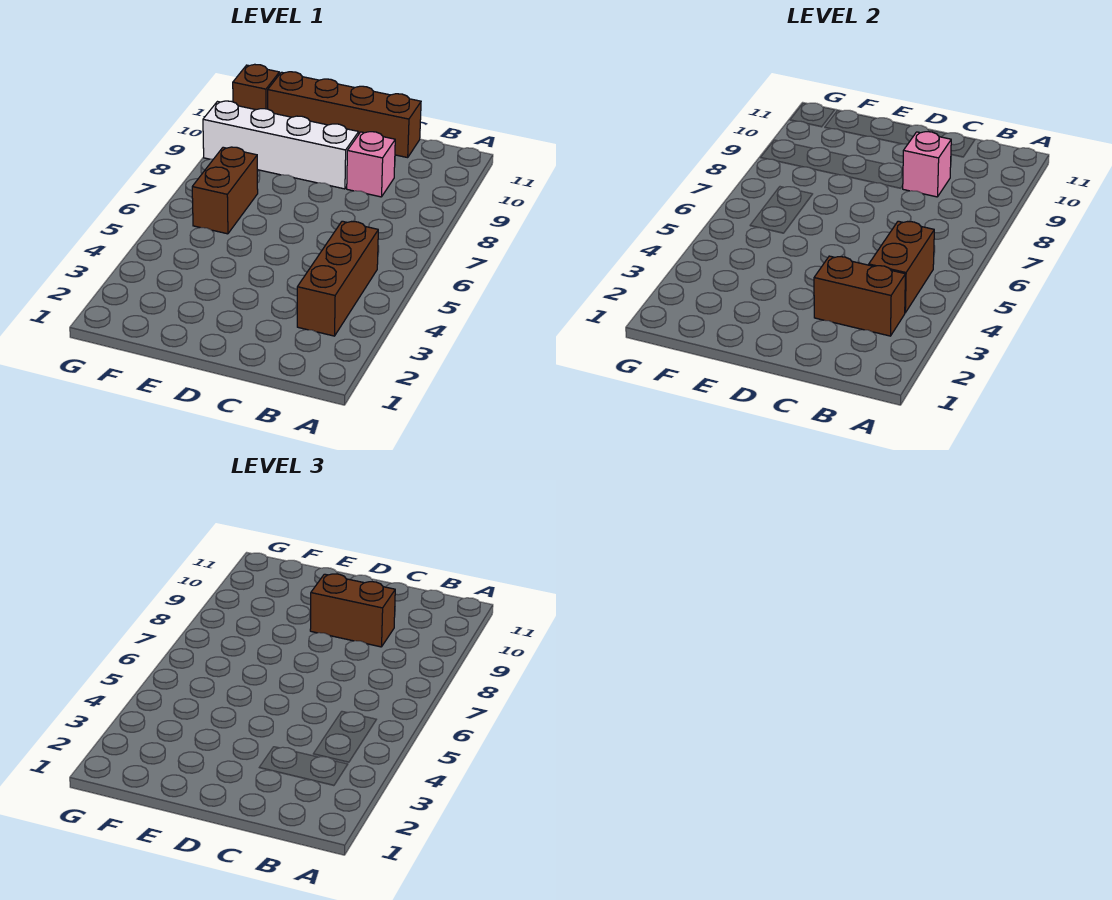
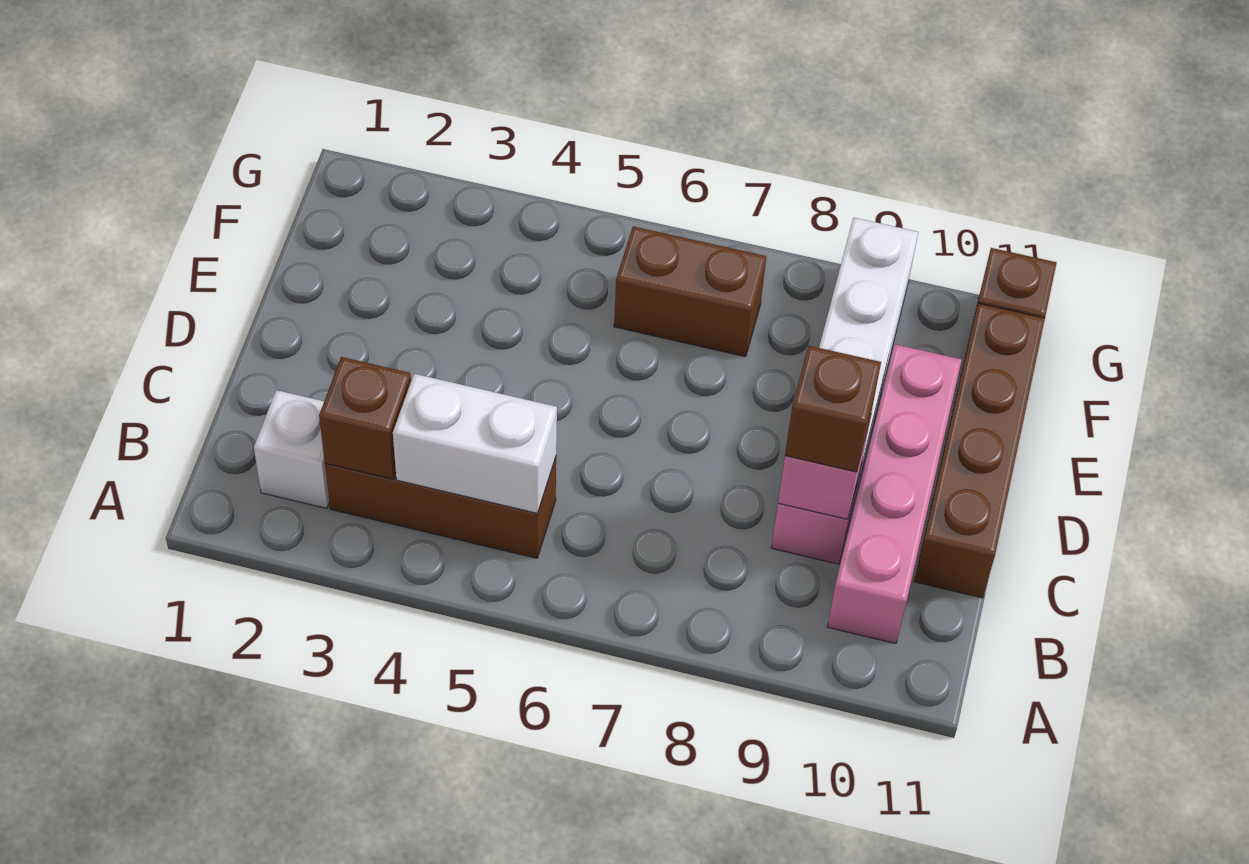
none -> white brick B2 level 1
brown brick B3:C3 level 2 -> brown brick B3 level 2
brown brick B4:B5 level 2 -> white brick B4:B5 level 2
none -> pink brick B10:E10 level 1
brown brick C9:D9 level 3 -> brown brick C9 level 3

